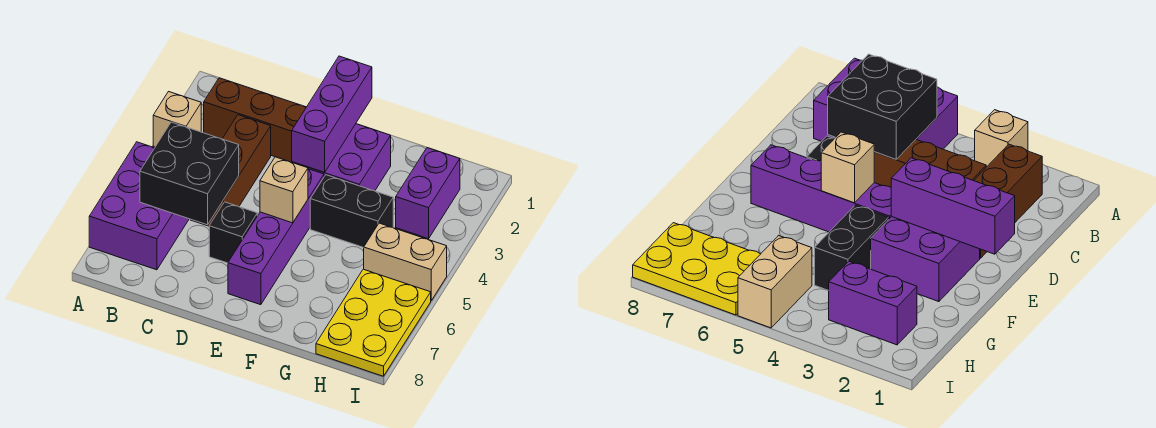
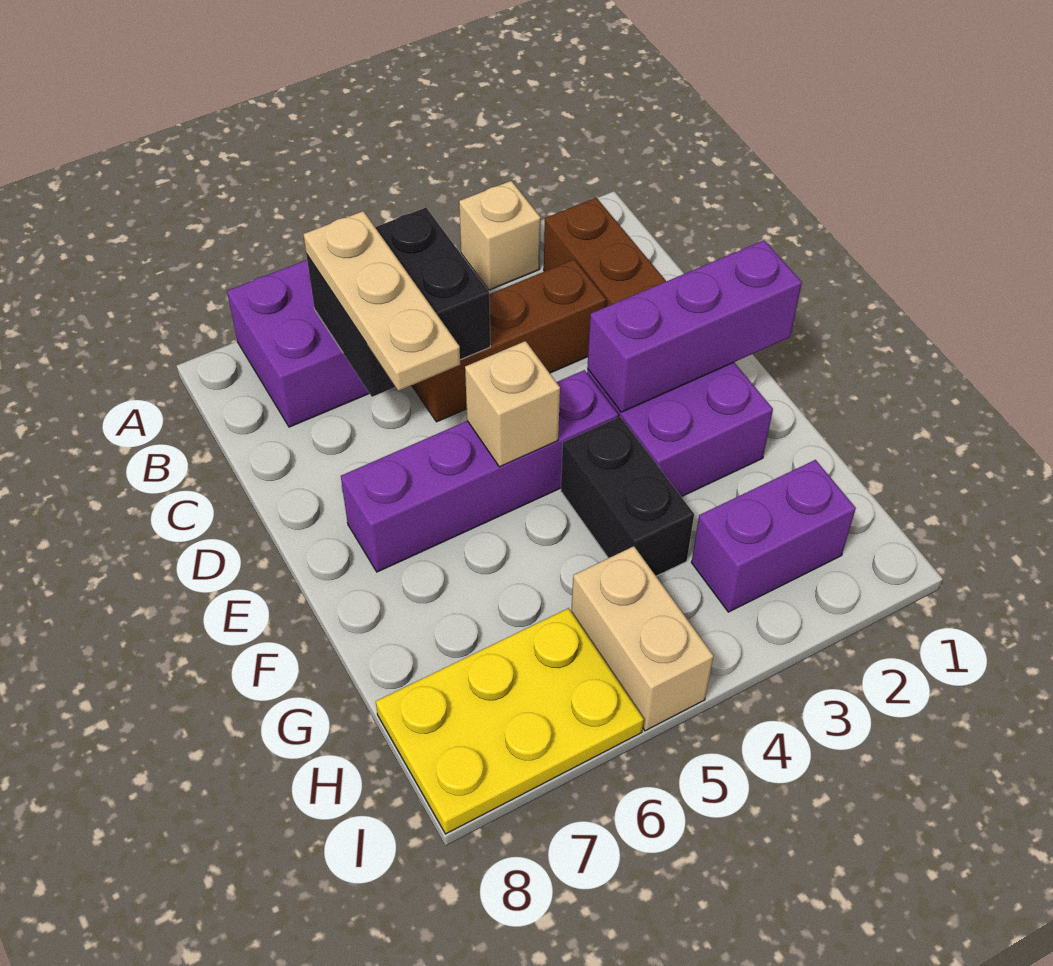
none -> tan plate B6:D6 level 3
black brick D6 level 1 -> none

